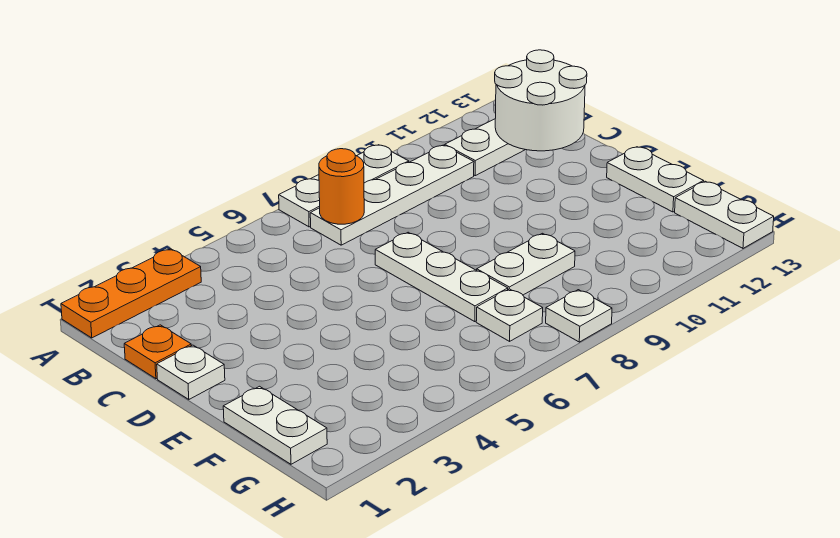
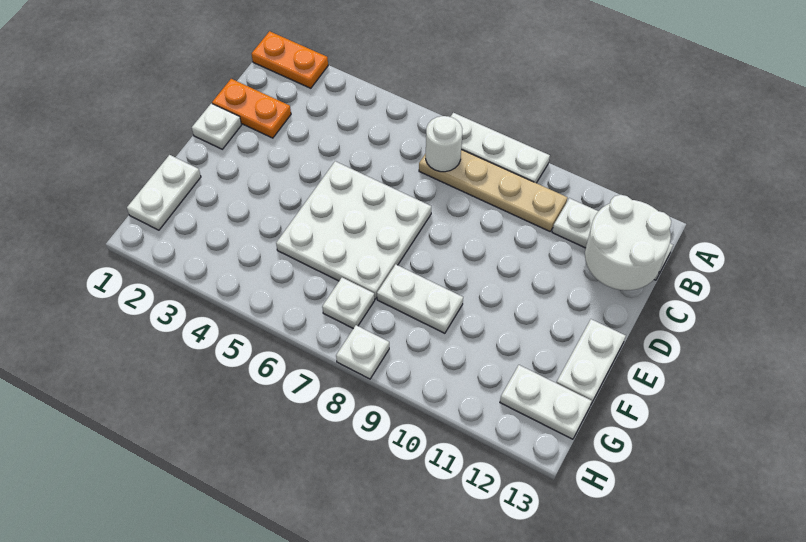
orange plate A1:A3 level 1 -> orange plate A1:A2 level 1
white plate B7:B10 level 1 -> tan plate B7:B10 level 1
orange round brick B7 level 2 -> white round brick B7 level 2
orange plate C1 level 1 -> orange plate C1:C2 level 1
white plate D7:F7 level 1 -> white plate D5:F7 level 1
white plate G13:H13 level 1 -> white plate G12:G13 level 1

